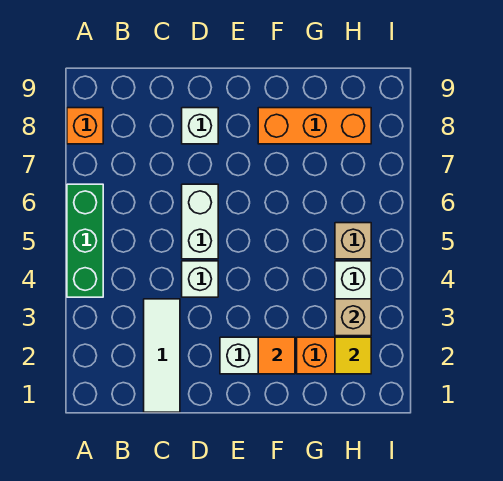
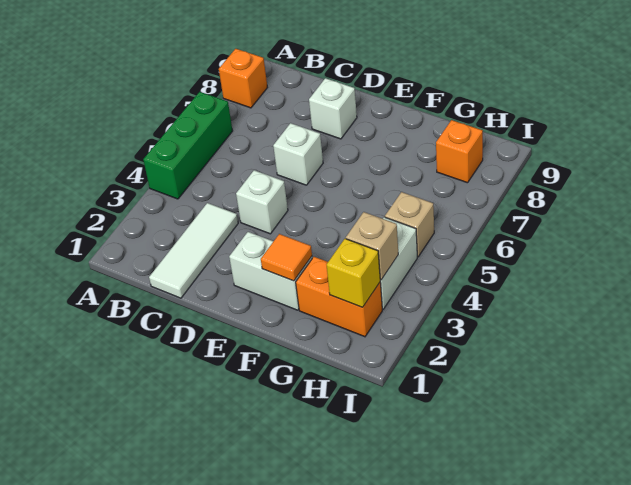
white brick D5:D6 level 1 -> white brick D6 level 1
orange brick F8:H8 level 1 -> orange brick H8 level 1
yellow tile H2 level 2 -> yellow brick H2 level 2

